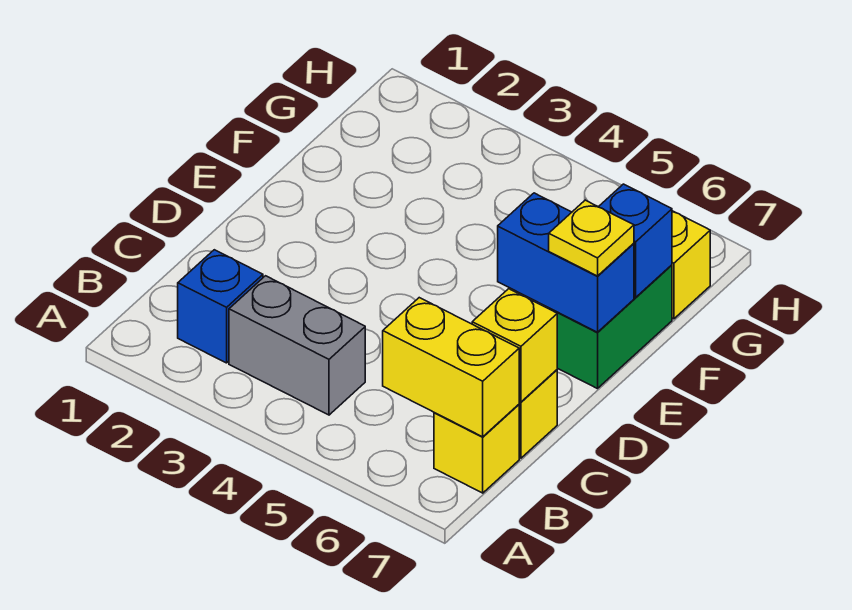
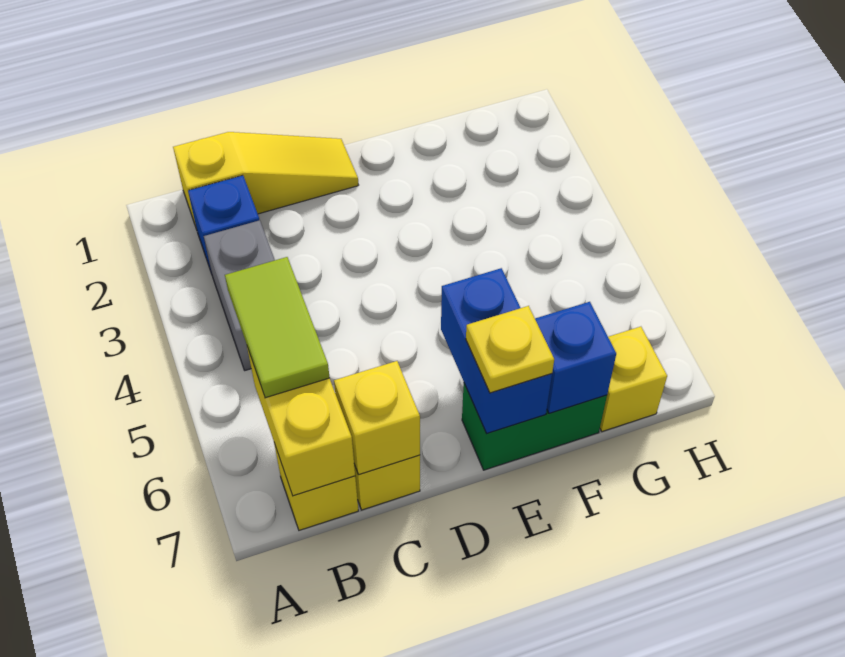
none -> yellow slope B1:D1 level 1 top B
none -> lime tile B5:B6 level 3

